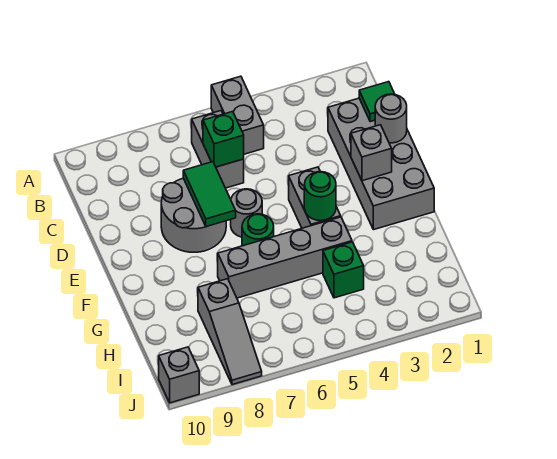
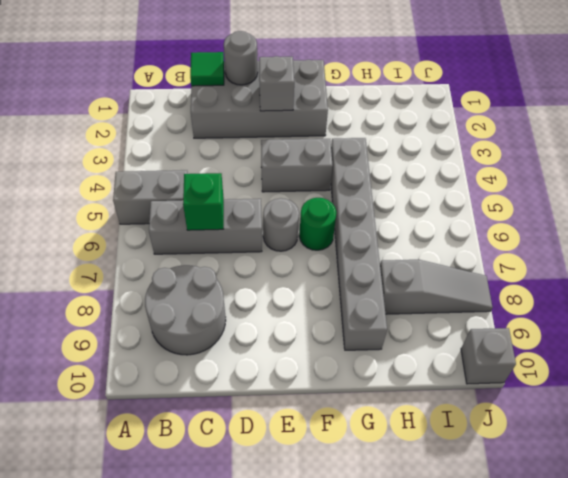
grey brick B6:C6 level 1 -> grey brick B6:D6 level 1
grey round brick D7:E8 level 1 -> grey round brick B8:C9 level 1
green tile D7:E7 level 2 -> none
green round brick F4 level 2 -> none
grey brick G4:G7 level 1 -> grey brick G4:G9 level 1
green brick H4 level 1 -> none

